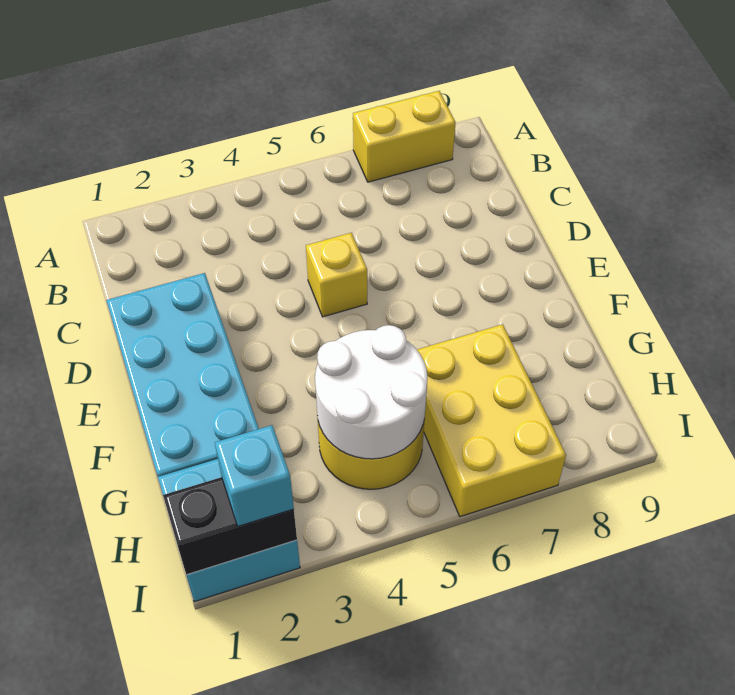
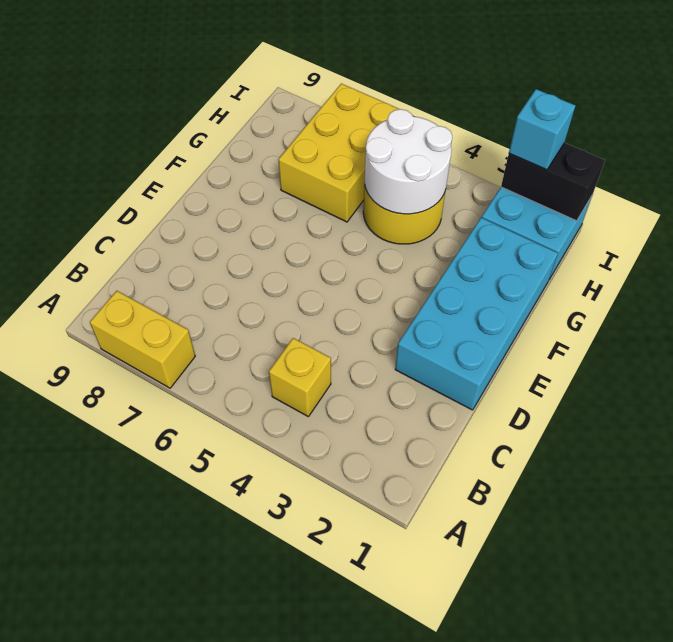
yellow brick D5 level 1 -> yellow brick B4 level 1

